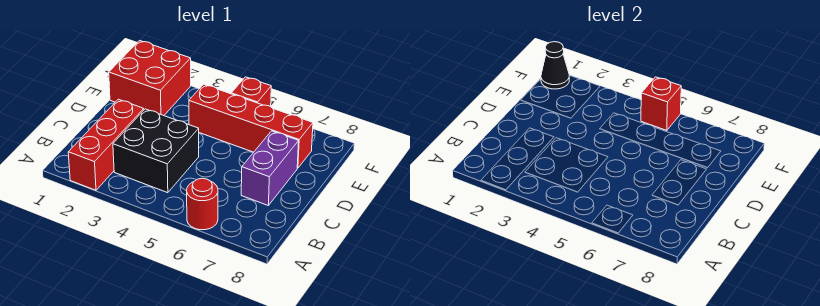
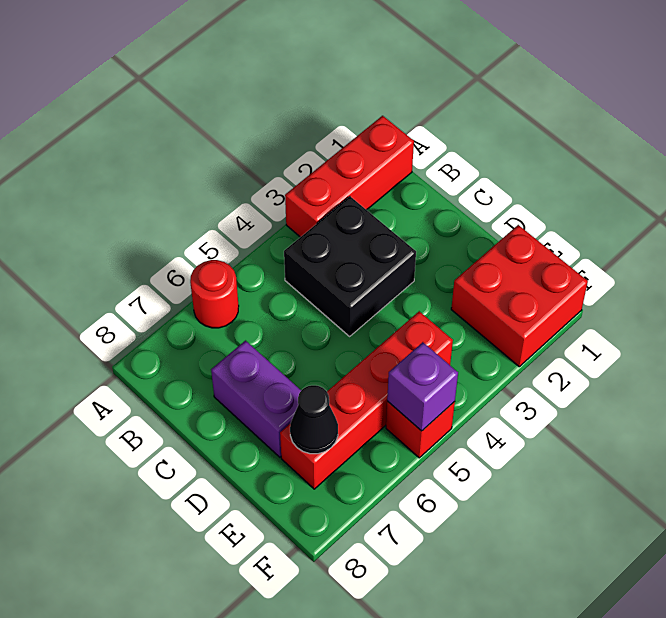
red brick A2:C2 level 1 -> red brick A1:A3 level 1
black cone F1 level 2 -> black cone E7 level 2
red brick F5 level 2 -> purple brick F5 level 2

